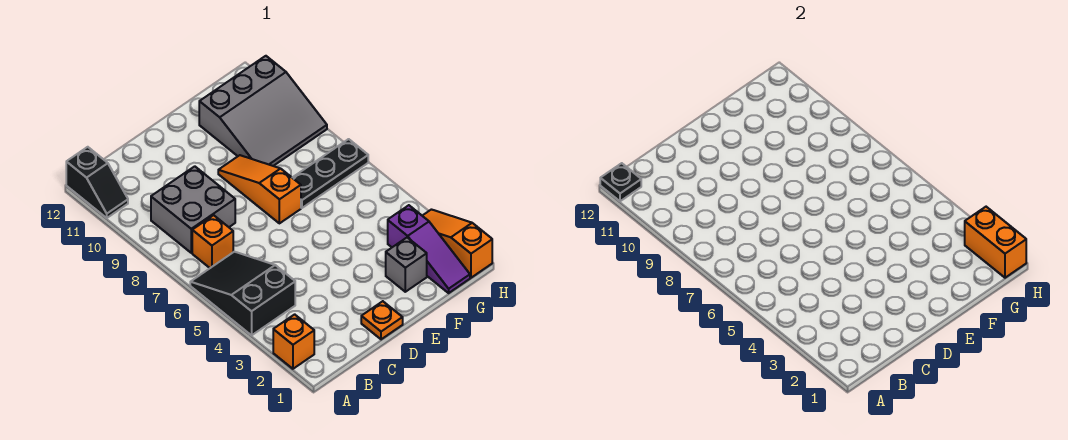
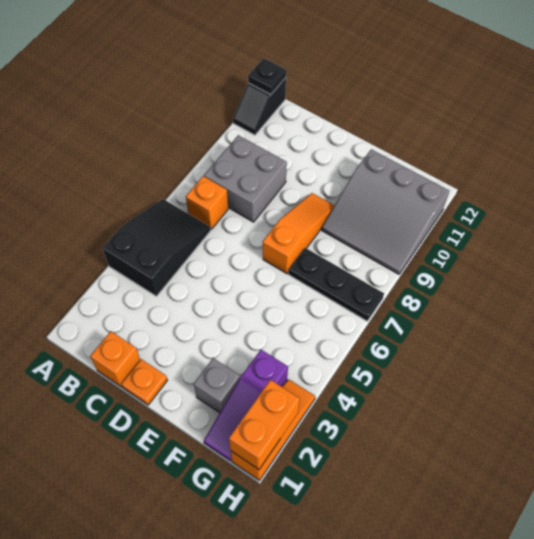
orange brick A2 level 1 -> orange brick C1 level 1

